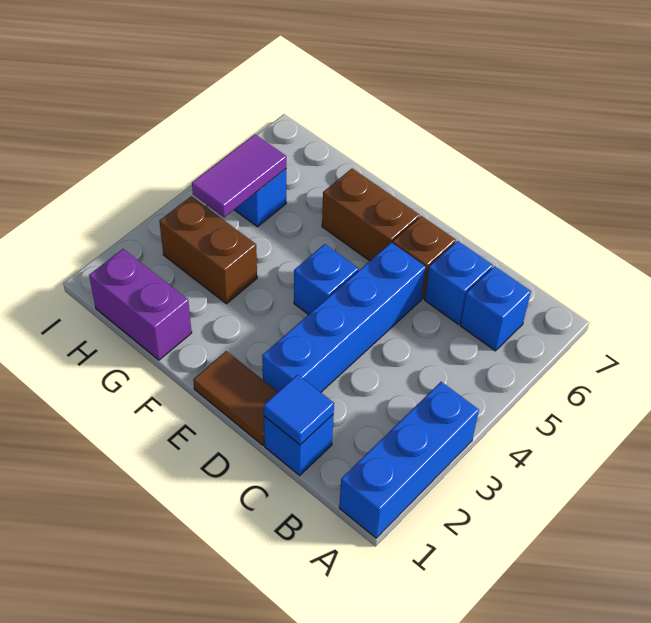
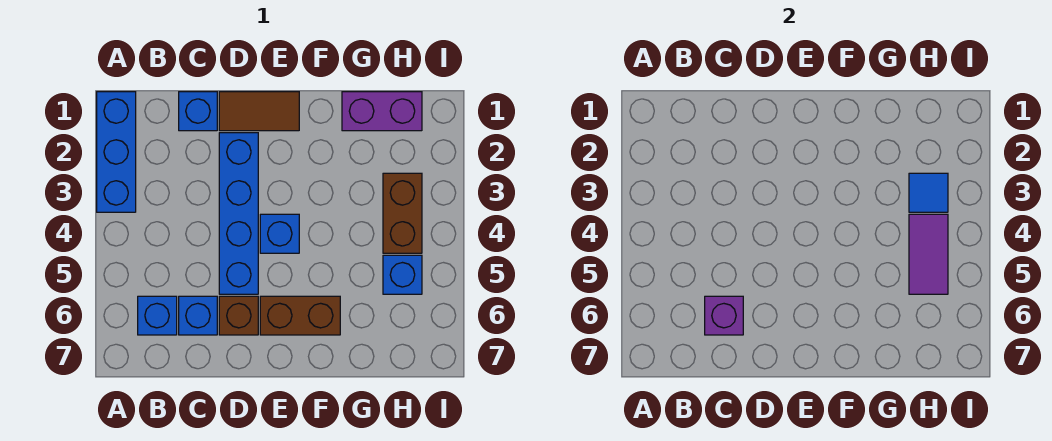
blue tile C1 level 2 -> blue tile H3 level 2
none -> purple brick C6 level 2
brown brick G3:H3 level 1 -> brown brick H3:H4 level 1

